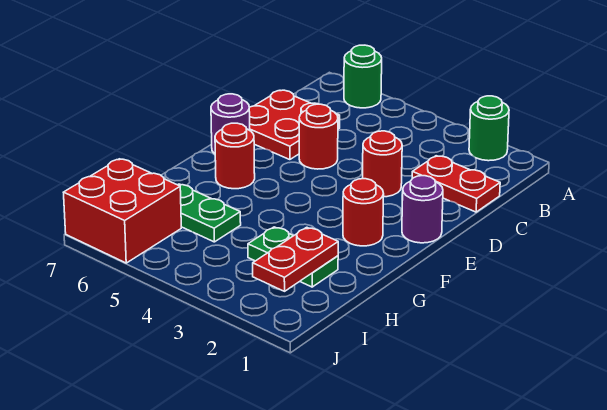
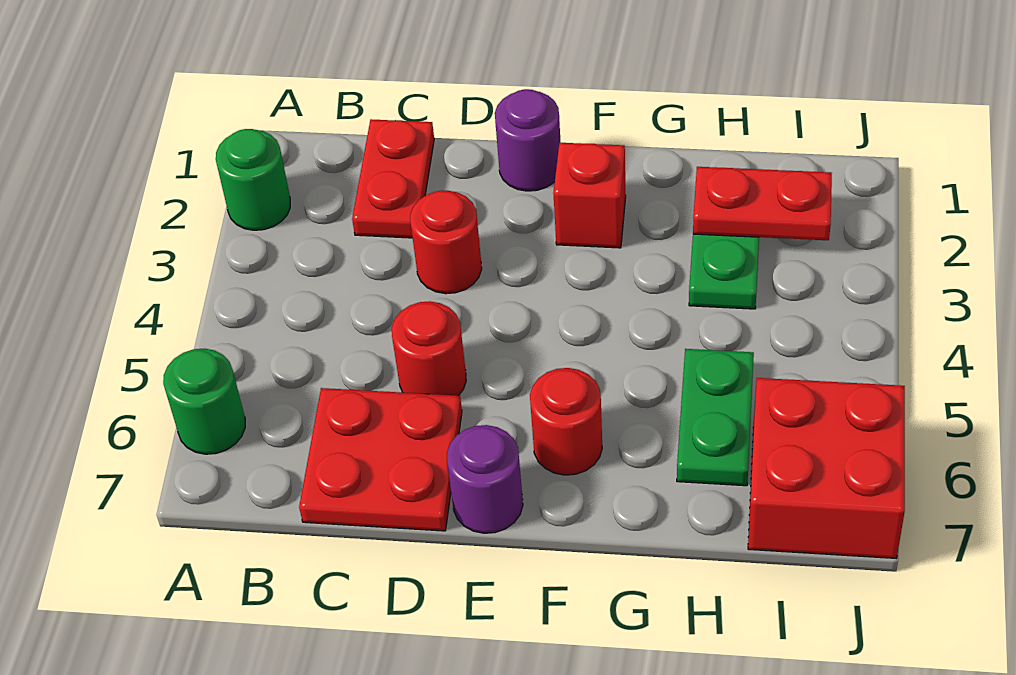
red round brick F2 level 1 -> red brick F2 level 1

